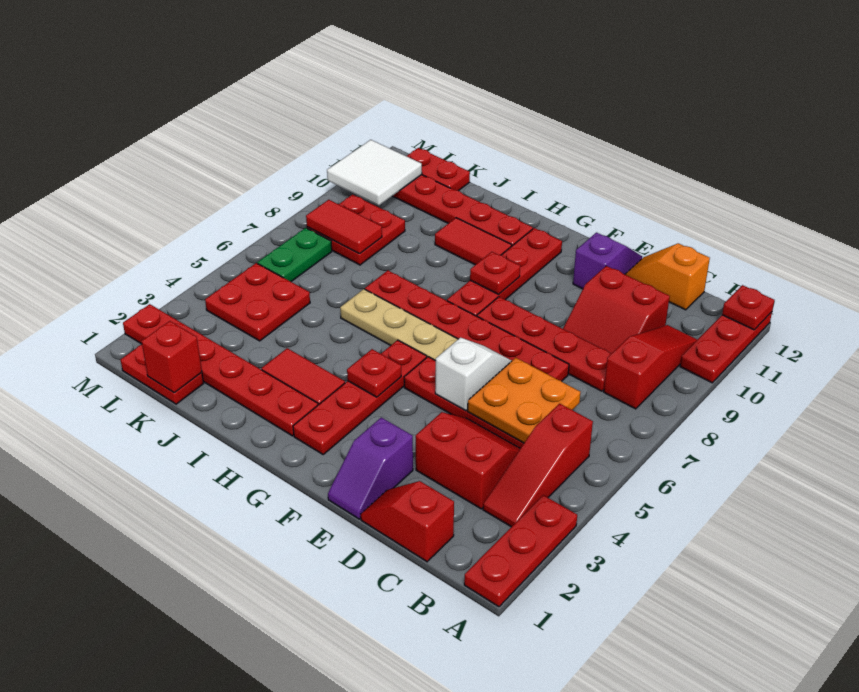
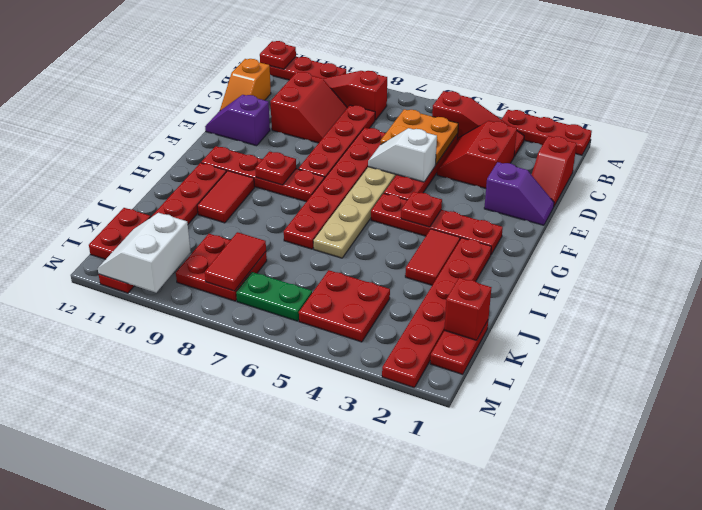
white tile L10:M11 level 2 -> white slope L10:M11 level 2 top 10

